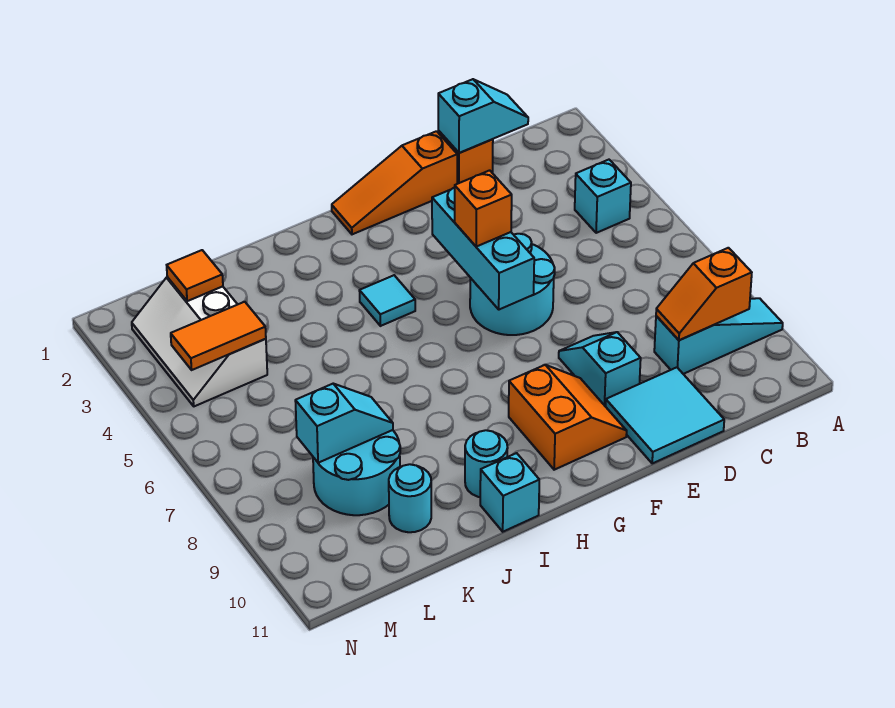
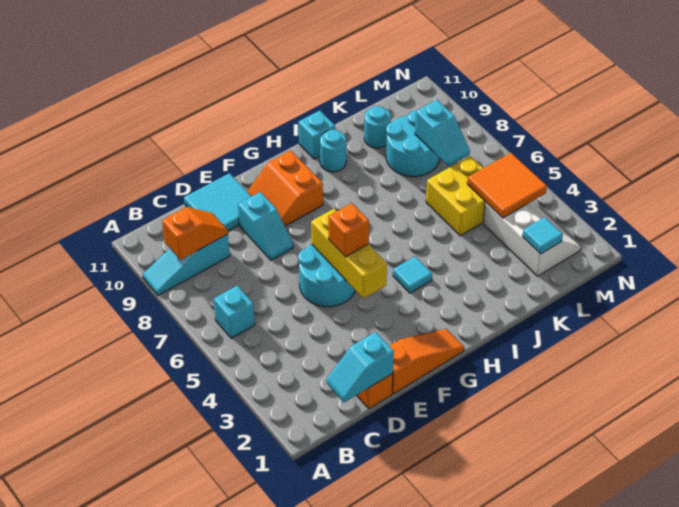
cyan brick B4 level 1 -> cyan brick B6 level 1
cyan brick F4:F6 level 2 -> yellow brick F4:F6 level 2
none -> yellow brick K5:L6 level 1
cyan slope K8:L8 level 2 top L -> cyan slope L7:L8 level 2 top 8
orange tile L2 level 2 -> cyan tile L2 level 2
orange tile L4:M4 level 2 -> orange tile L4:M5 level 2

